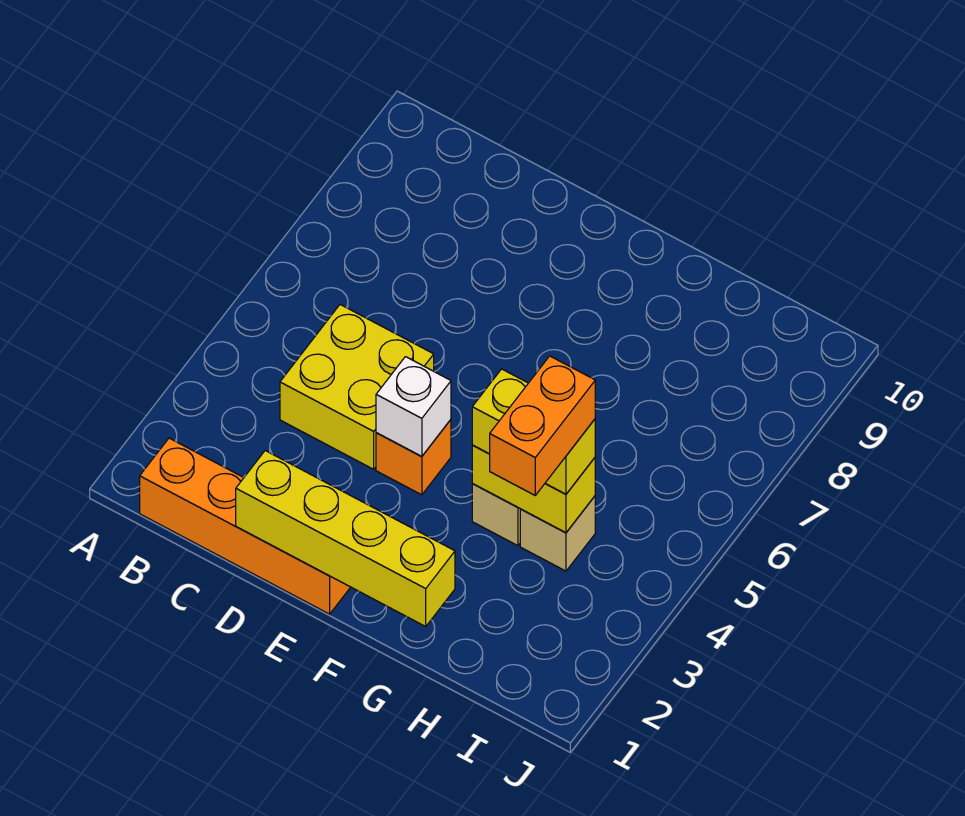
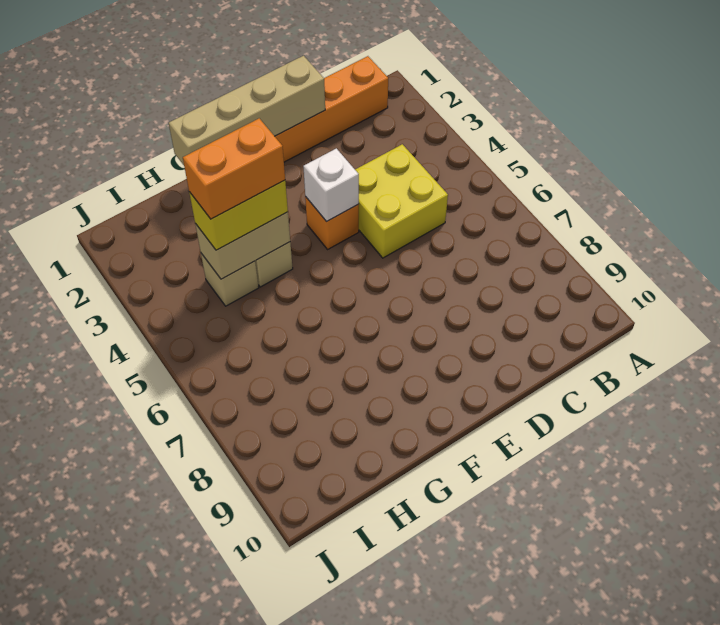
yellow brick D1:G1 level 2 -> tan brick D1:G1 level 2
yellow brick G4:H4 level 2 -> tan brick G4:H4 level 2
orange brick H3:H4 level 4 -> orange brick G4:H4 level 4

